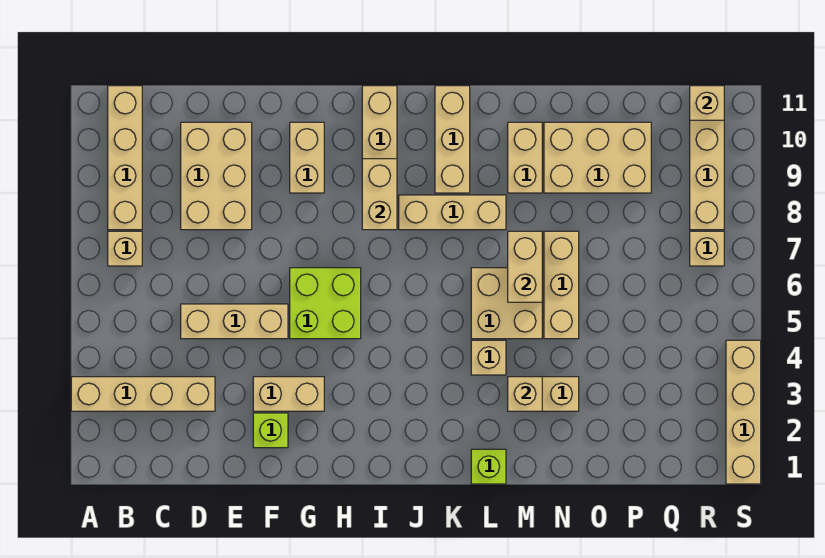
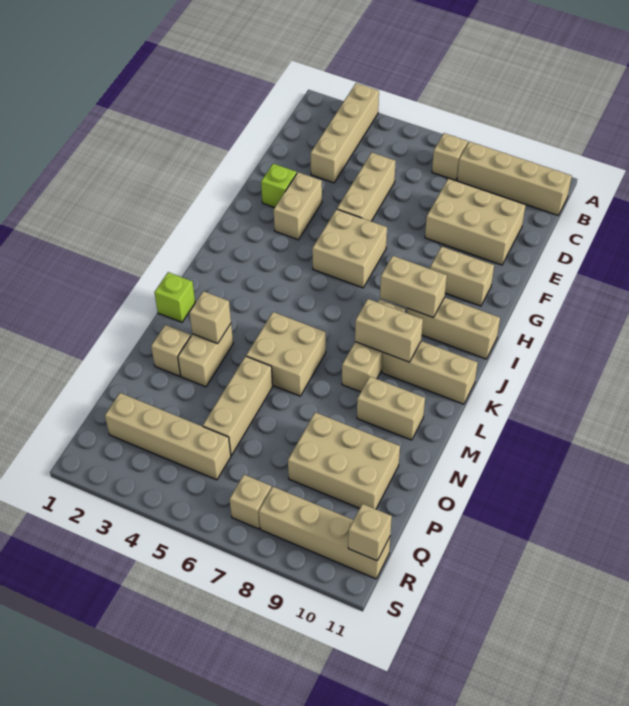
lime brick G5:H6 level 1 -> tan brick G5:H6 level 1
tan brick L4 level 1 -> tan brick N2 level 1
tan brick M6:M7 level 2 -> tan brick K8:K9 level 2
tan brick N5:N7 level 1 -> tan brick N5:P5 level 1
tan brick N9:P10 level 1 -> tan brick O8:P10 level 1
tan brick S1:S4 level 1 -> tan brick Q2:Q5 level 1

